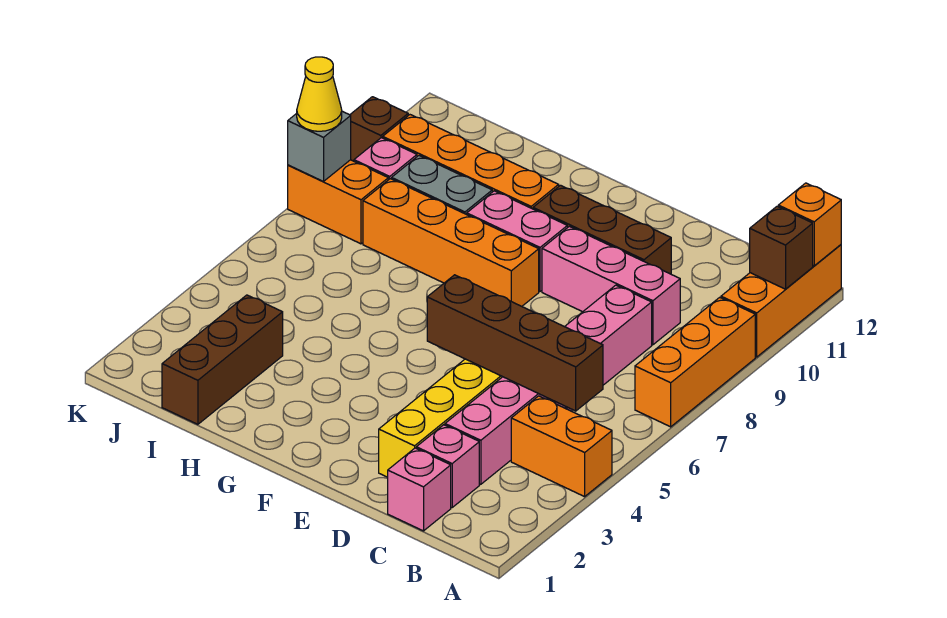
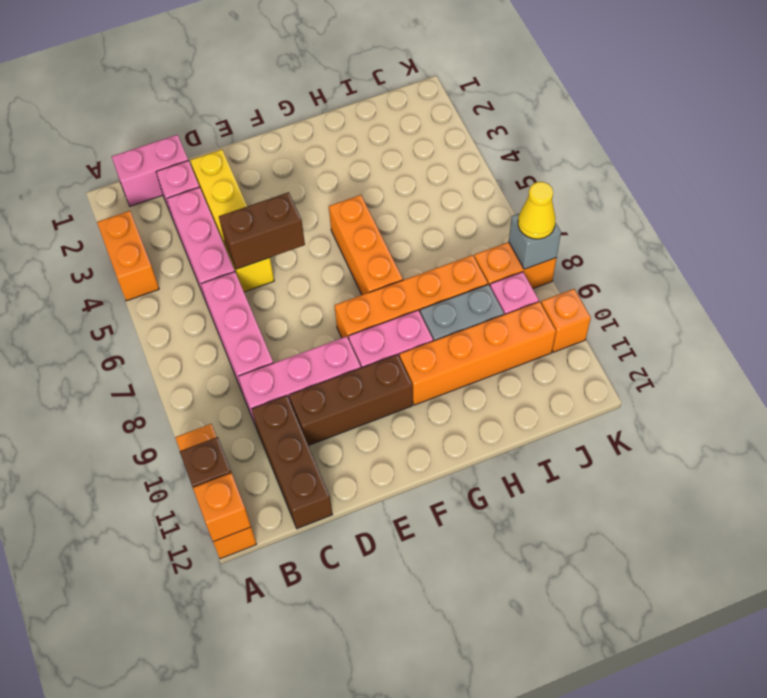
orange brick A4:B4 level 1 -> orange brick A3:A4 level 1
orange brick A7:A9 level 1 -> orange brick G5:G7 level 1
brown brick B5:E5 level 2 -> brown brick D5:E5 level 2
pink brick C1 level 1 -> pink brick B1:C1 level 1
brown brick I1:I3 level 1 -> brown brick C10:C12 level 1
brown brick K10 level 1 -> orange brick K10 level 1

